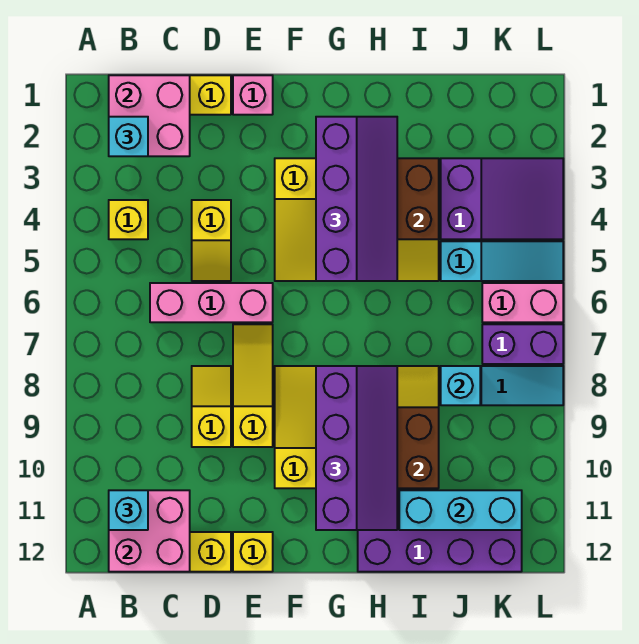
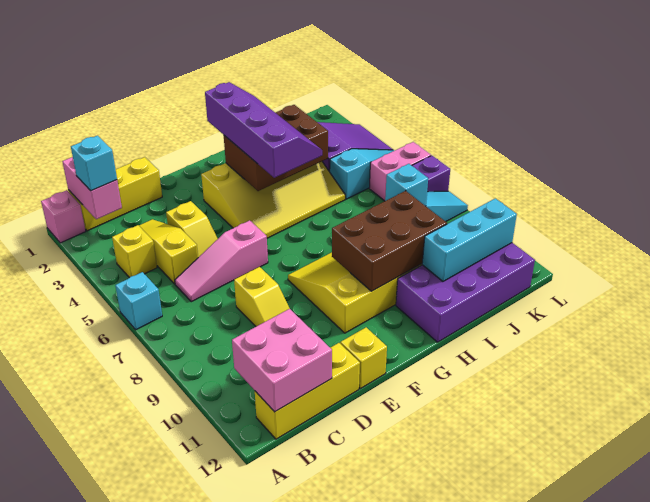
pink brick B1:C2 level 2 -> pink brick B1:B2 level 2
cyan brick B11 level 3 -> cyan brick A6 level 1
pink brick C6:E6 level 1 -> pink slope C6:E6 level 1 top E
yellow slope D8:D9 level 1 top 9 -> yellow slope D8:D9 level 1 top 8
pink brick E1 level 1 -> pink brick A1 level 1
yellow slope E7:E9 level 1 top 9 -> yellow slope C3:C5 level 1 top 5
purple slope G8:H11 level 3 top G -> none

